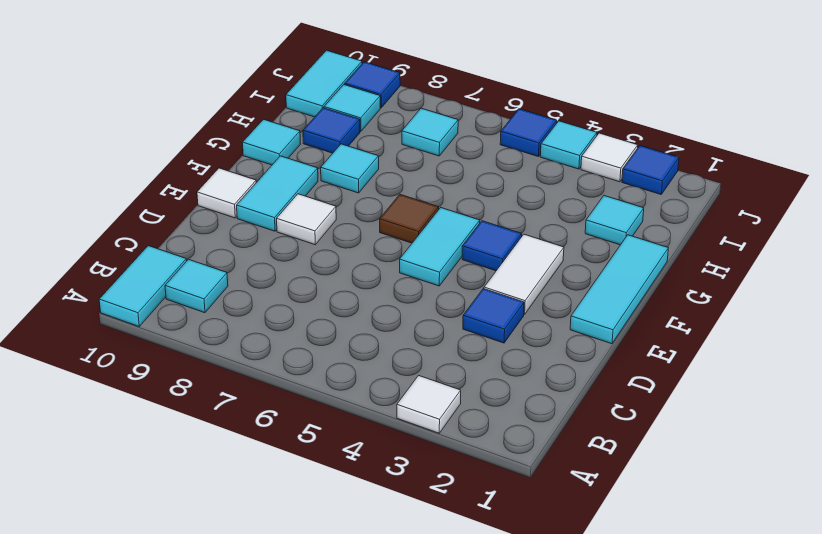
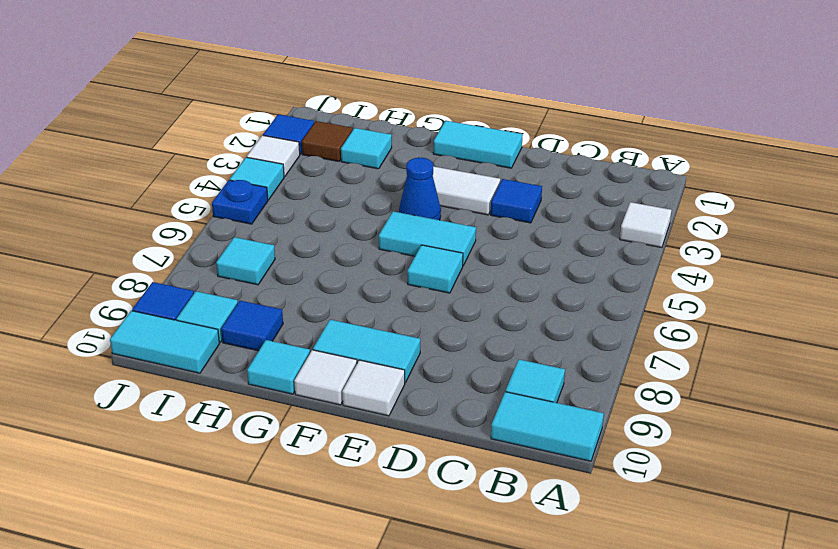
cyan tile E1:G1 level 1 -> cyan tile E1:F1 level 1
white tile E8 level 1 -> white tile F10 level 1
blue tile F4 level 1 -> blue cone F4 level 1
brown tile F6 level 1 -> brown tile I2 level 1
cyan tile G8 level 1 -> cyan tile E6 level 1
blue tile J5 level 1 -> blue plate J5 level 1

